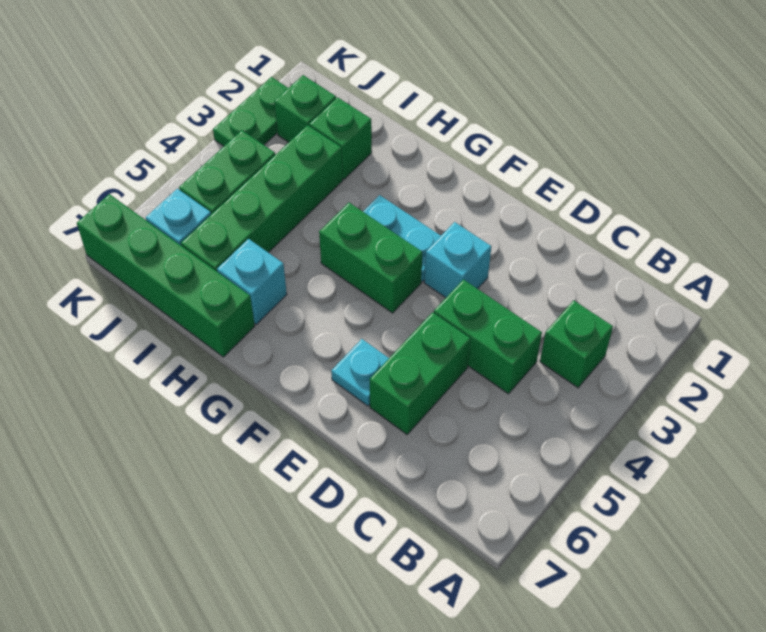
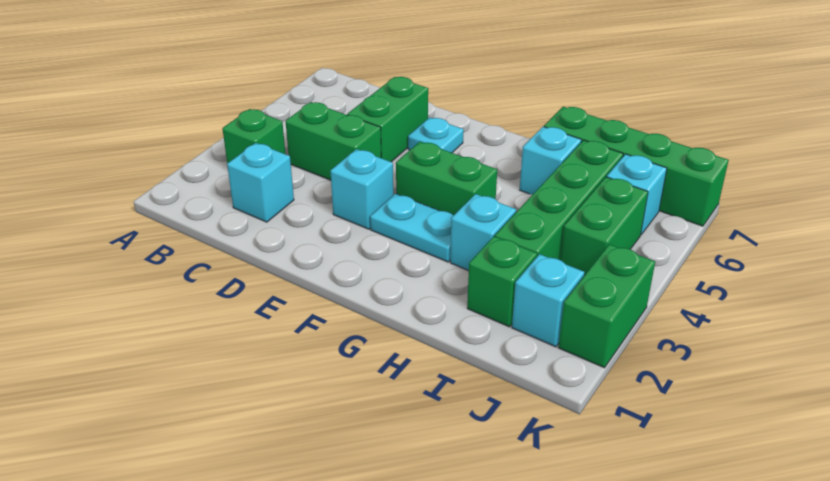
none -> cyan brick C2 level 1
none -> cyan brick H3 level 1
green brick J2 level 1 -> cyan brick J2 level 1
green plate K2:K3 level 1 -> green brick K2:K3 level 1

